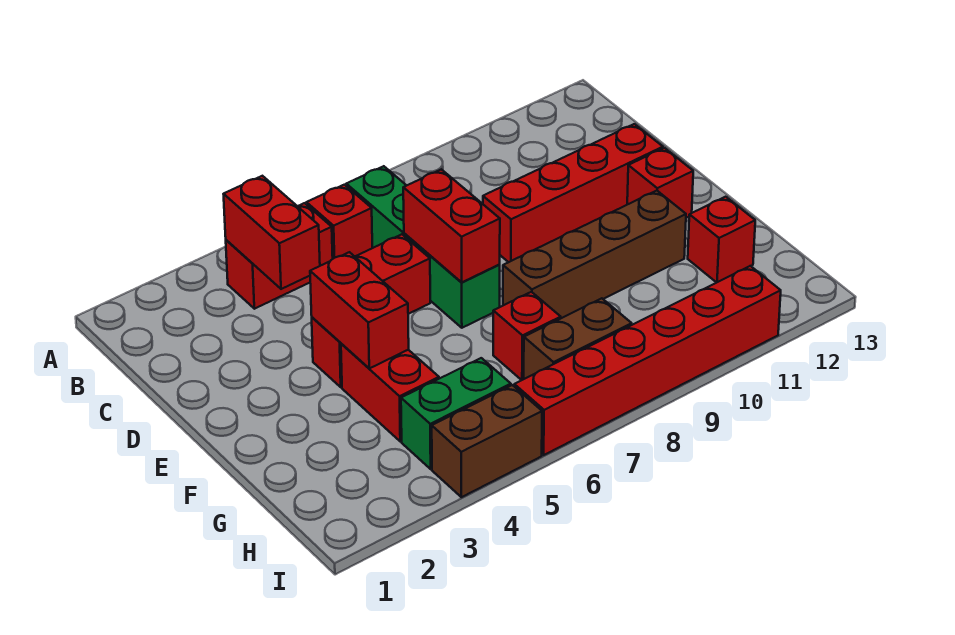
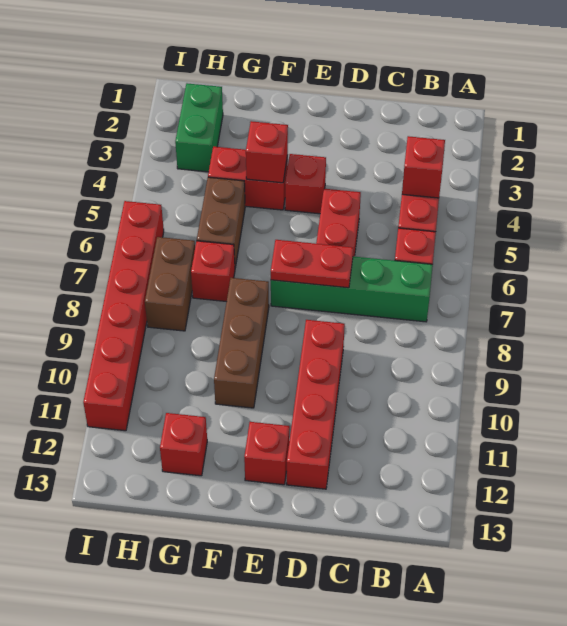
red brick B4:C4 level 2 -> red brick B4 level 2
red brick D7:E7 level 2 -> red plate D7:E7 level 2
red brick E4:F4 level 2 -> red brick F4 level 2
brown brick F8:F11 level 1 -> brown brick F8:F10 level 1
green brick H4:H5 level 1 -> green brick H2:H3 level 1
brown brick I4:I5 level 1 -> brown brick G5:G6 level 1

